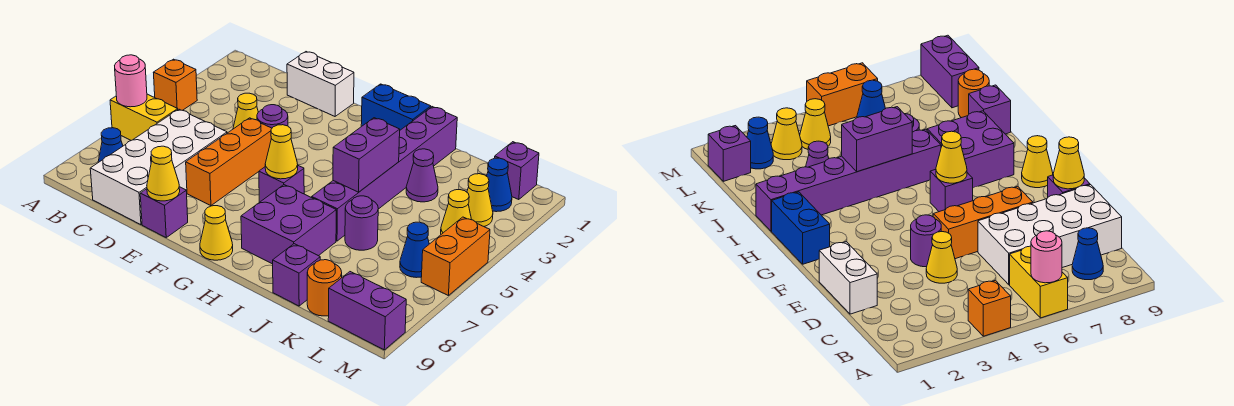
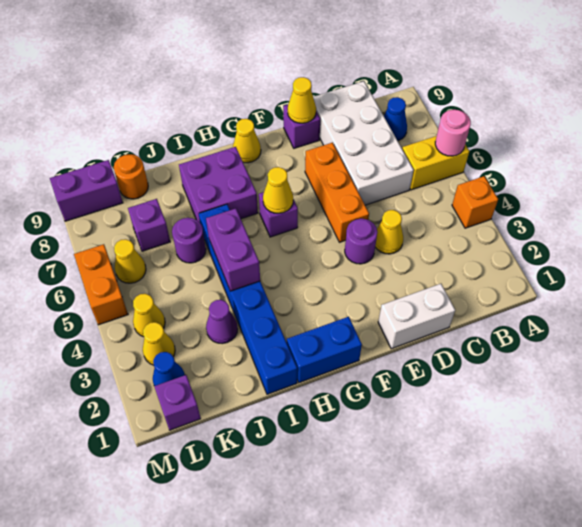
purple brick I1:I6 level 1 -> blue brick I1:I6 level 1
purple brick J9 level 1 -> purple brick K7 level 1
blue cone L6 level 1 -> yellow cone L6 level 1

